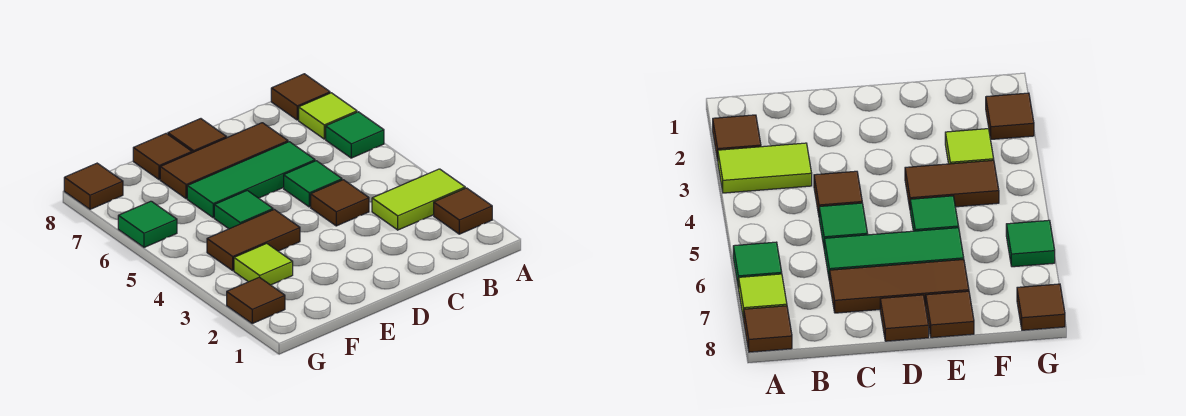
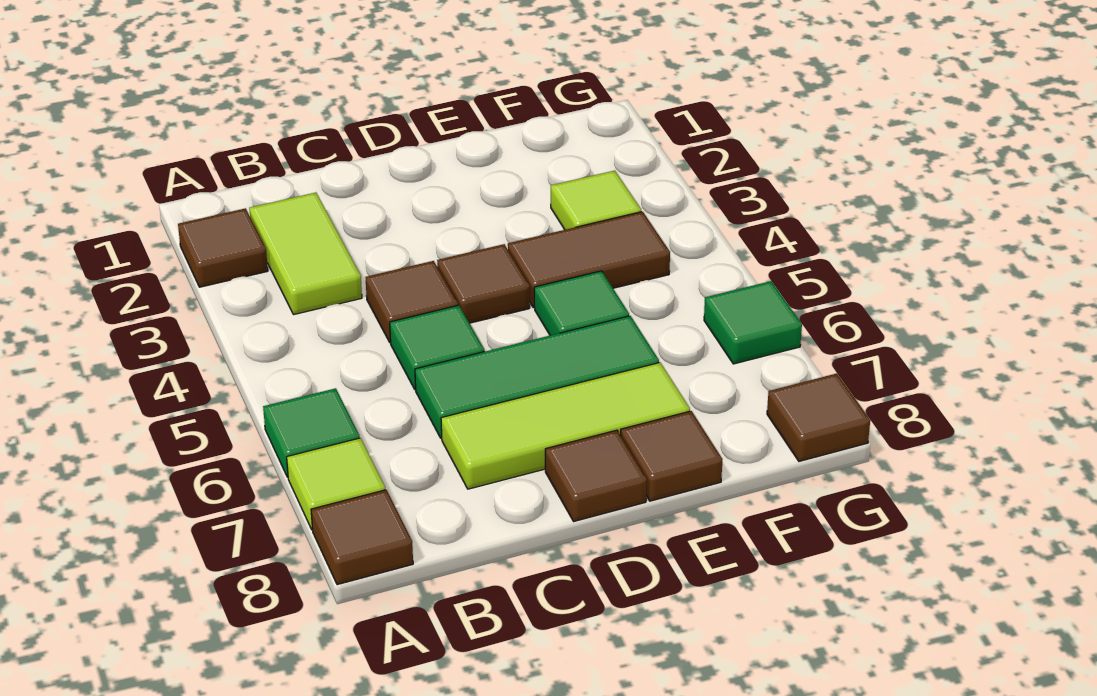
lime tile A3:B3 level 1 -> lime tile B2:B3 level 1
brown tile C7:E7 level 1 -> lime tile C7:E7 level 1
brown tile G2 level 1 -> brown tile D4 level 1

